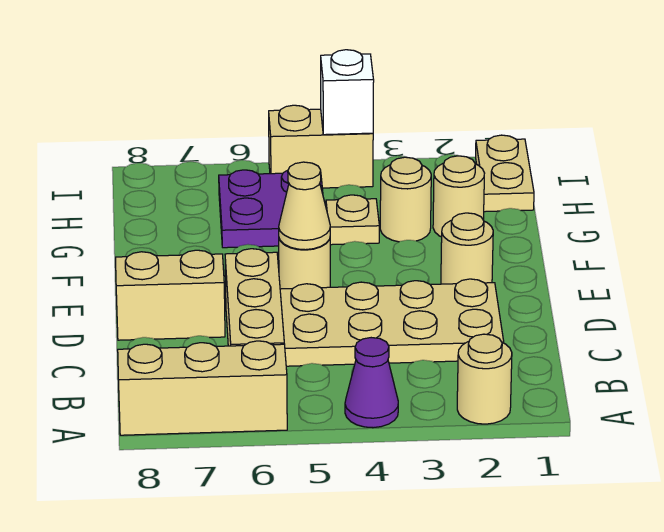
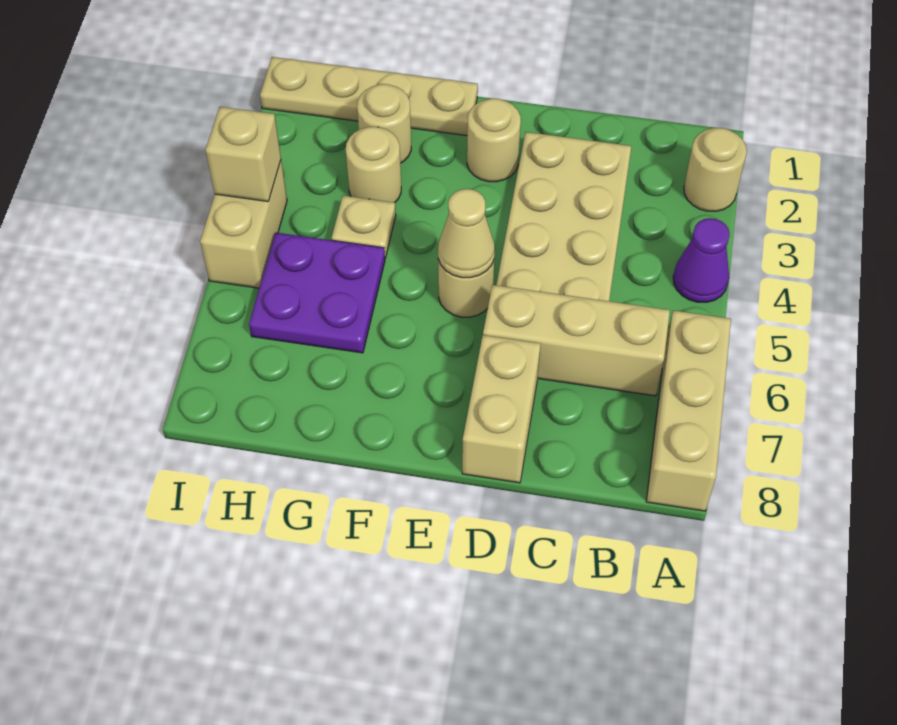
tan plate H1:I1 level 1 -> tan plate F1:I1 level 1
white brick I4 level 2 -> tan brick I4 level 2

